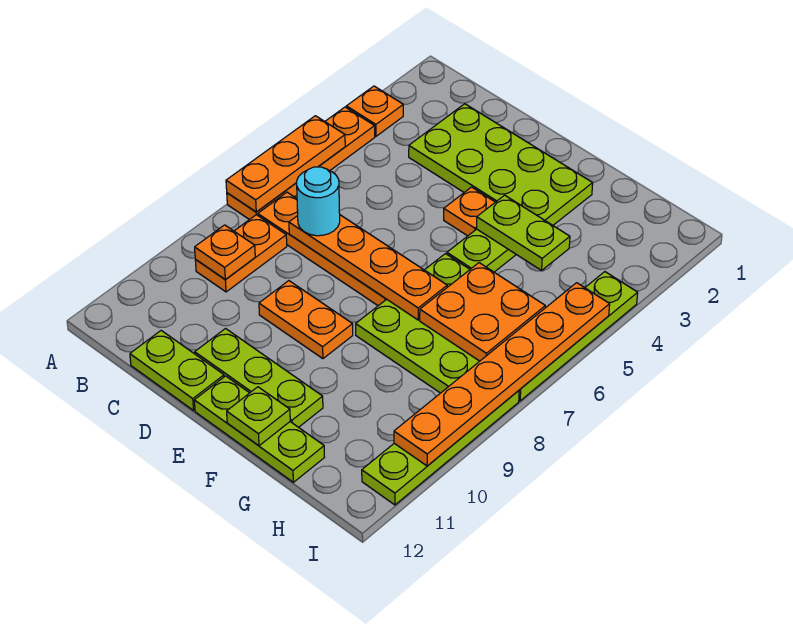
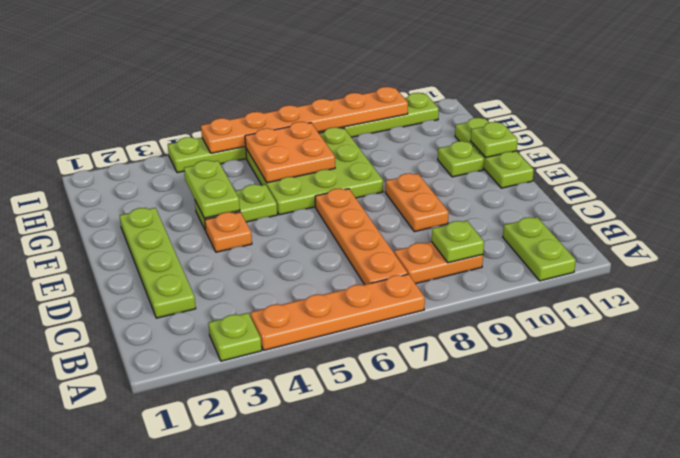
orange plate A3 level 1 -> lime plate A3 level 1
orange plate A5:A7 level 2 -> none
orange plate B9 level 2 -> lime plate B9 level 2
lime plate C2:F3 level 1 -> lime plate C2:F2 level 1
orange plate C7:F7 level 2 -> none
cyan round brick C7 level 3 -> none
lime plate C12:D12 level 1 -> lime plate A11:B11 level 1
lime plate D11:F11 level 1 -> lime plate F11 level 1

